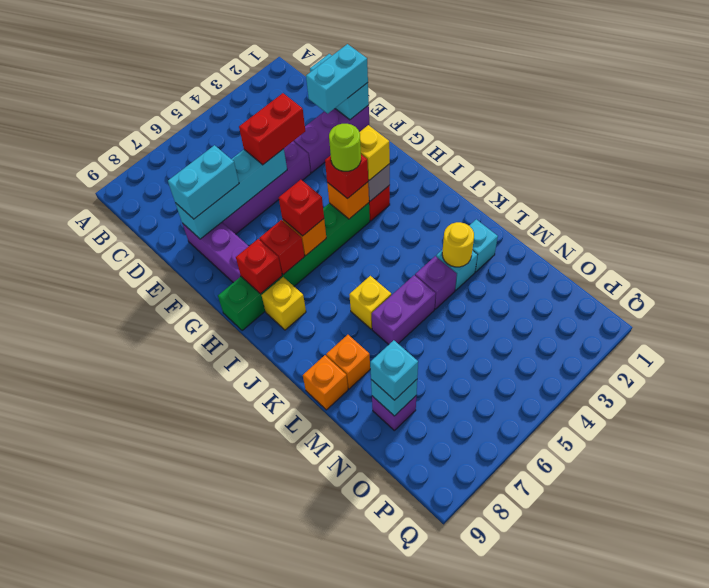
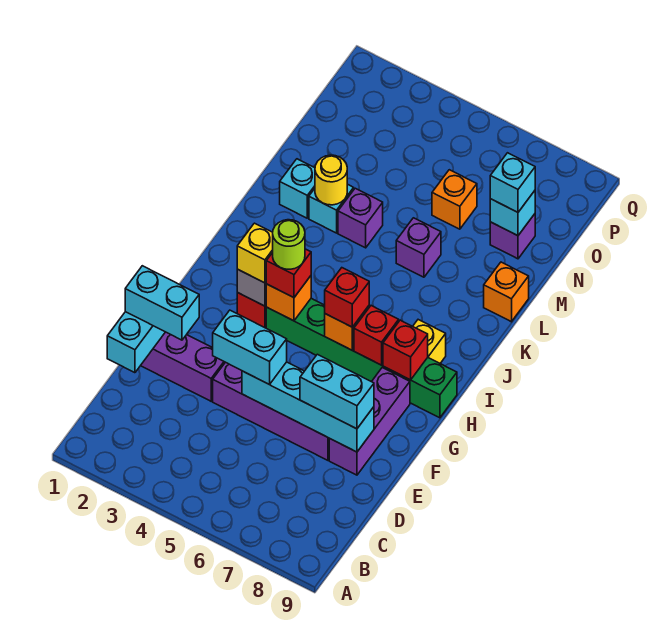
red brick E4:E5 level 3 -> cyan brick E4:E5 level 3
yellow brick K6 level 1 -> none
purple brick L5:L6 level 1 -> purple brick L6 level 1
orange brick L8 level 1 -> orange brick N6 level 1

